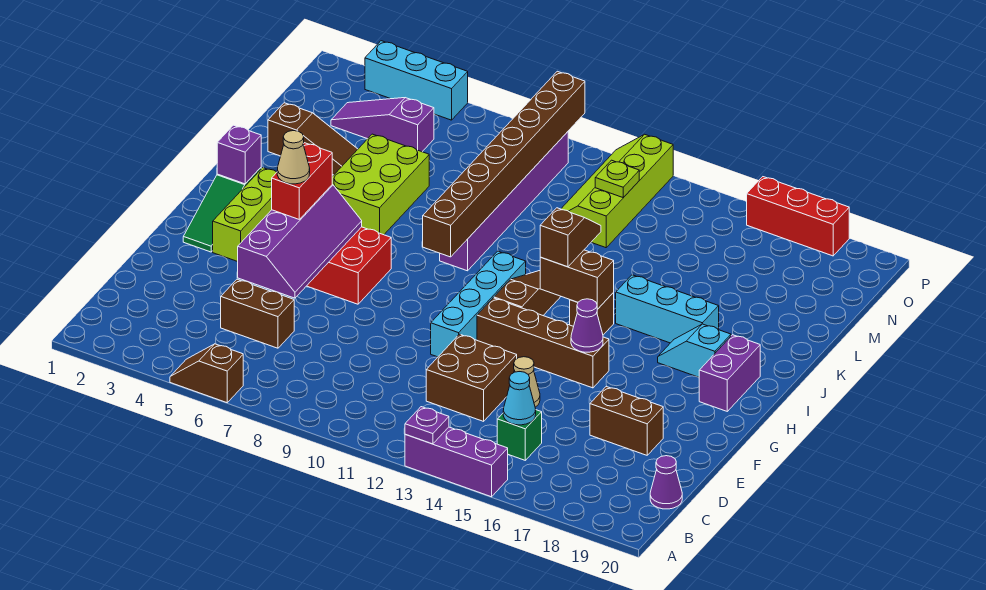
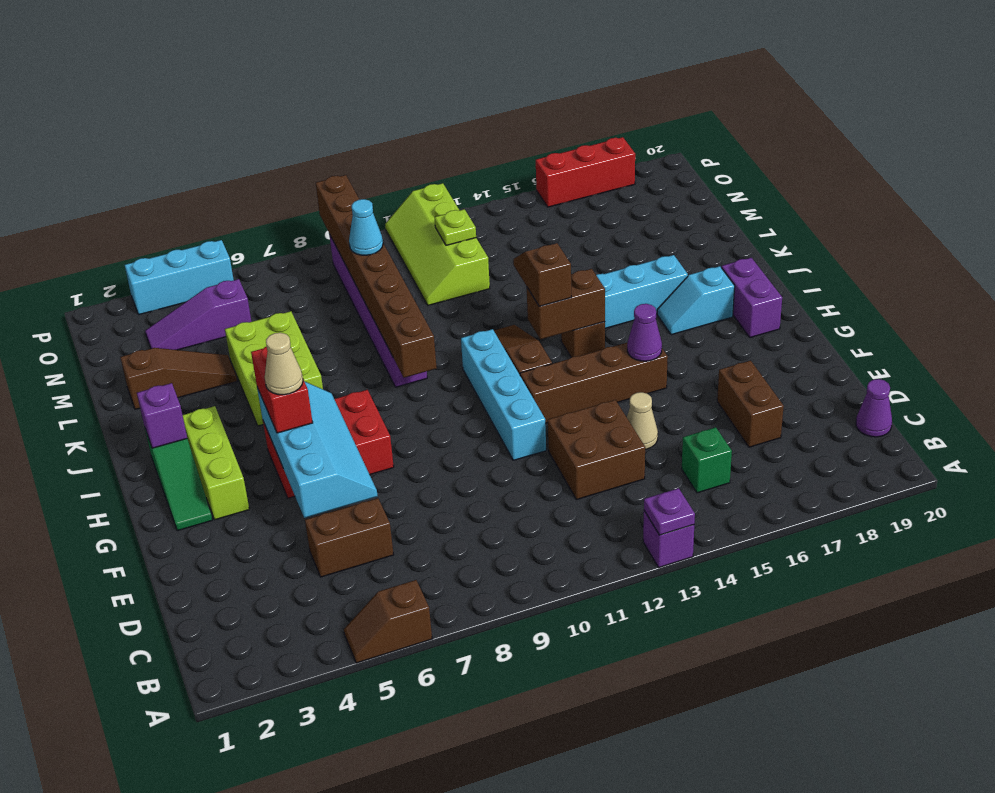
purple brick A13:A15 level 1 -> purple brick A13 level 1
cyan cone C15 level 2 -> cyan cone M9 level 3
purple slope E5:H6 level 2 top 5 -> cyan slope E5:H6 level 2 top 5
brown brick E17:E18 level 1 -> brown brick D17:E17 level 1

